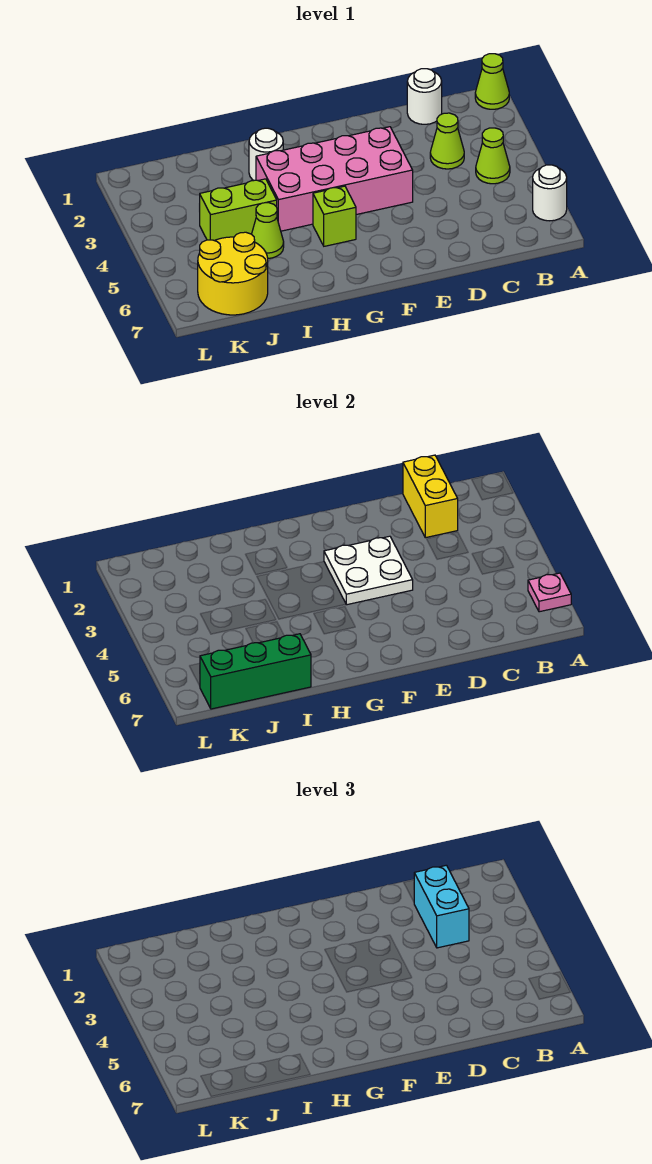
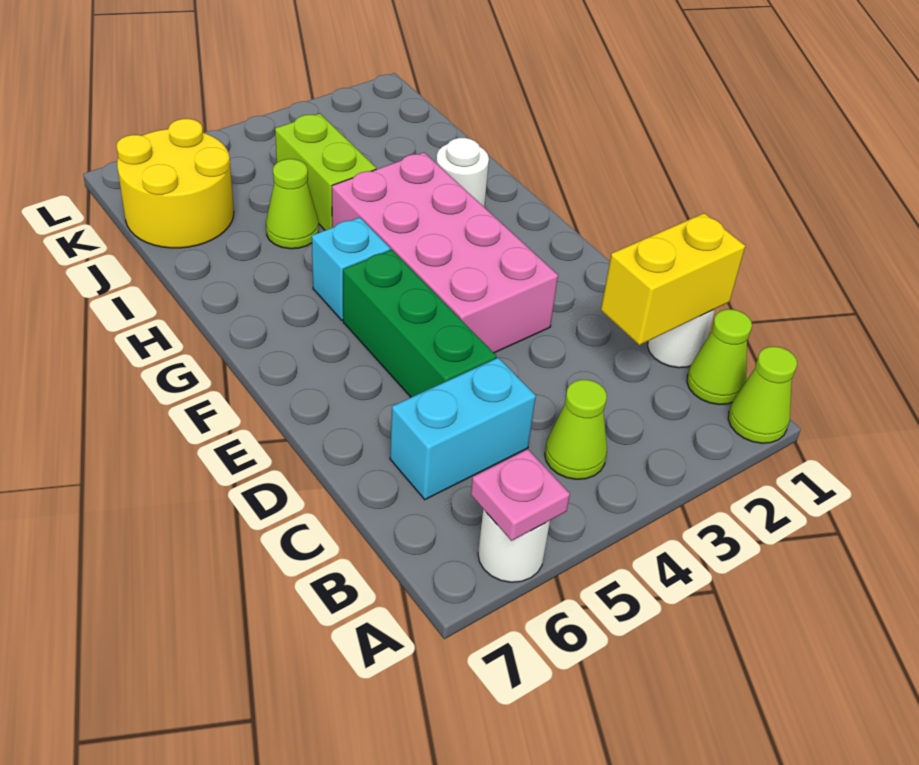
cyan brick C2:C3 level 3 -> cyan brick C5:C6 level 1
lime cone C3 level 1 -> lime cone B1 level 1
white plate E3:F4 level 2 -> none
lime brick G5 level 1 -> cyan brick G5 level 1
green brick I7:K7 level 2 -> green brick D5:F5 level 1

